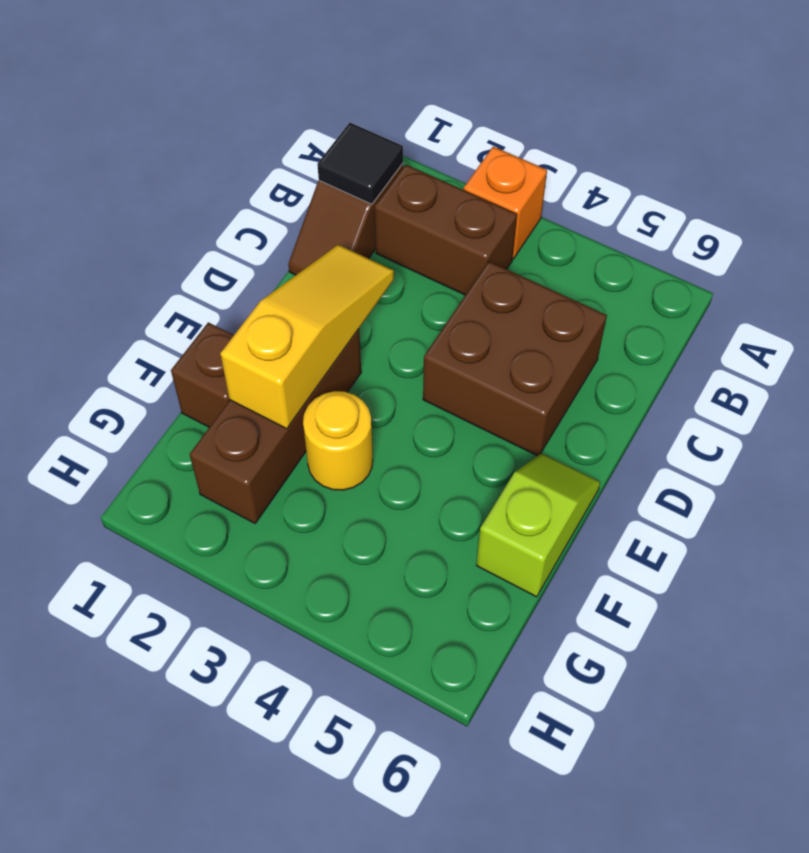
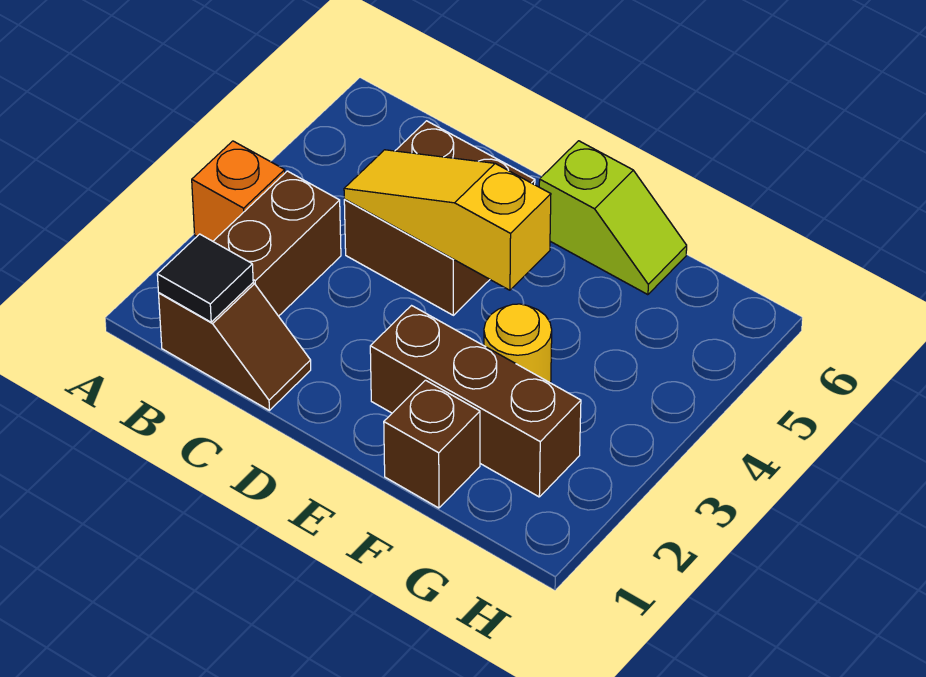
yellow slope D2:F2 level 2 top F -> yellow slope C4:E4 level 2 top E
lime slope E6:F6 level 1 top F -> lime slope E6:F6 level 1 top E

